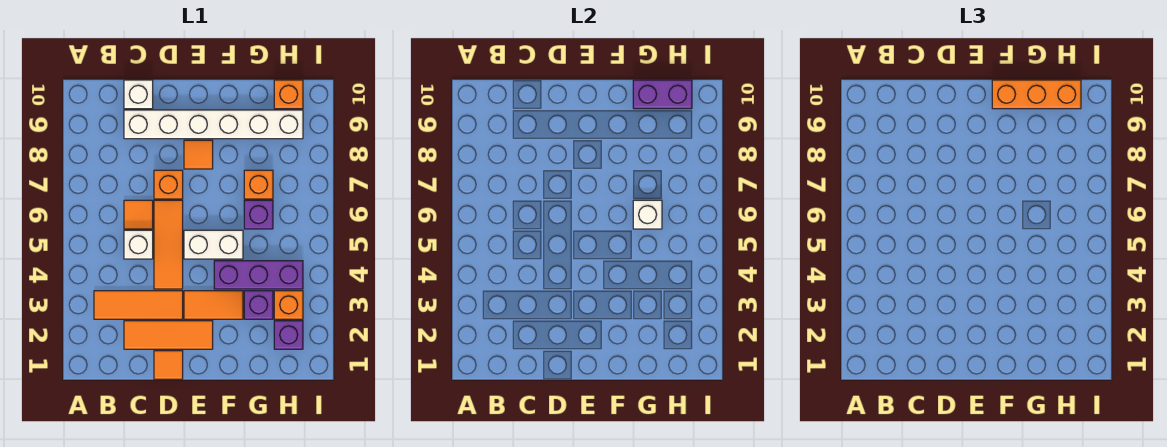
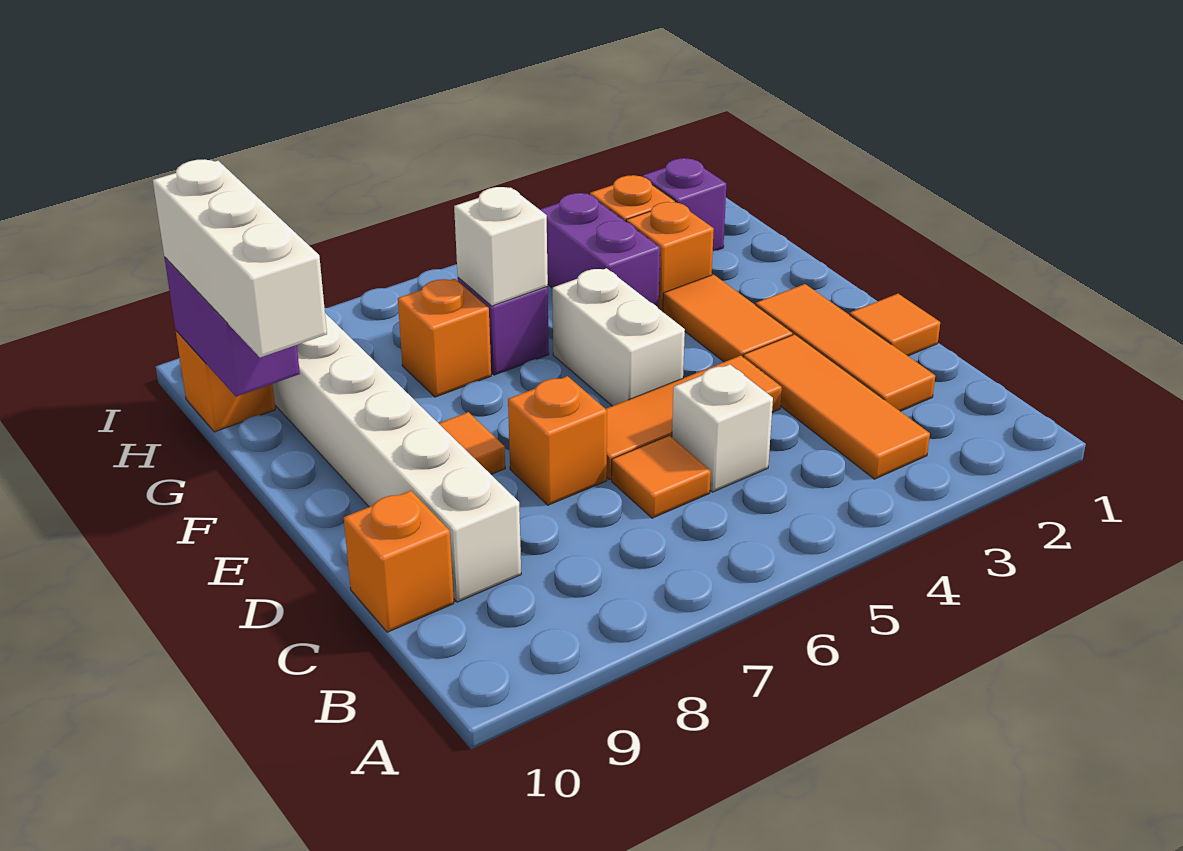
white brick C10 level 1 -> orange brick C10 level 1
purple brick F4:H4 level 1 -> purple brick G4:H4 level 1
orange brick F10:H10 level 3 -> white brick F10:H10 level 3
purple brick G3 level 1 -> orange brick G3 level 1

